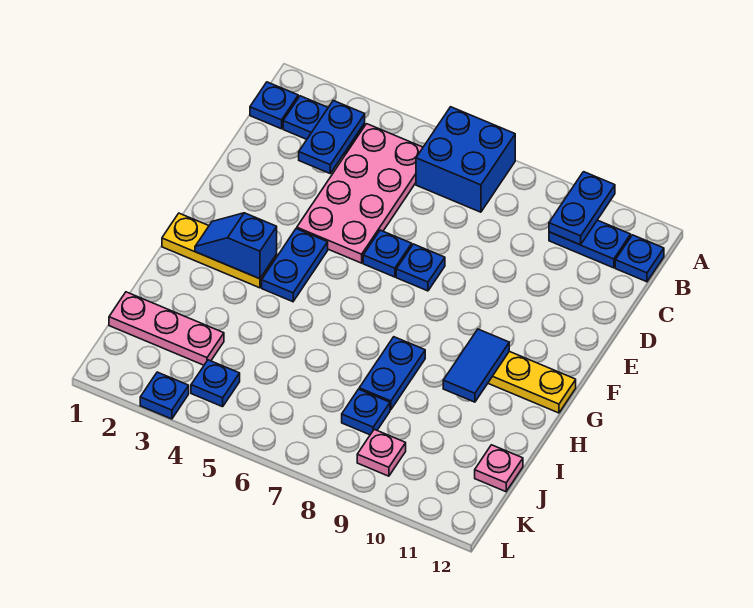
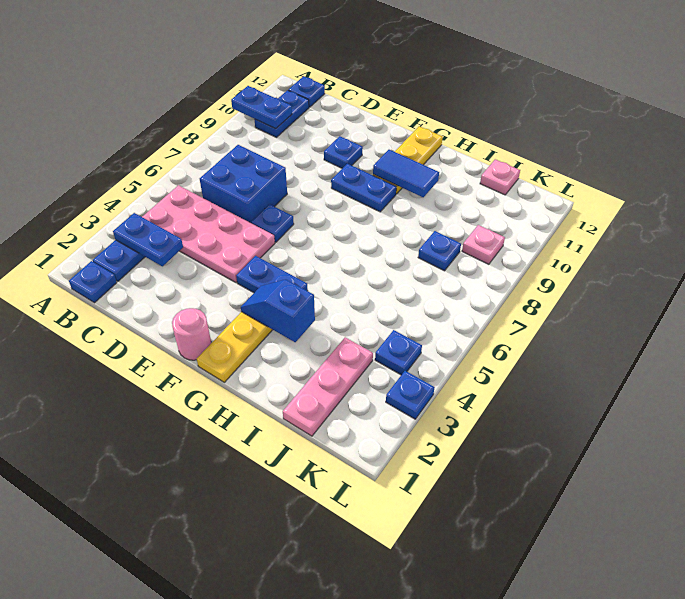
blue brick A6:B7 level 1 -> blue brick C6:D7 level 1
blue plate E7 level 1 -> blue plate E10 level 1
none -> pink round brick F1 level 1
blue slope G2:G3 level 2 top 3 -> blue slope G3:H3 level 2 top H
blue plate H8:I8 level 1 -> blue plate F9:G9 level 1

